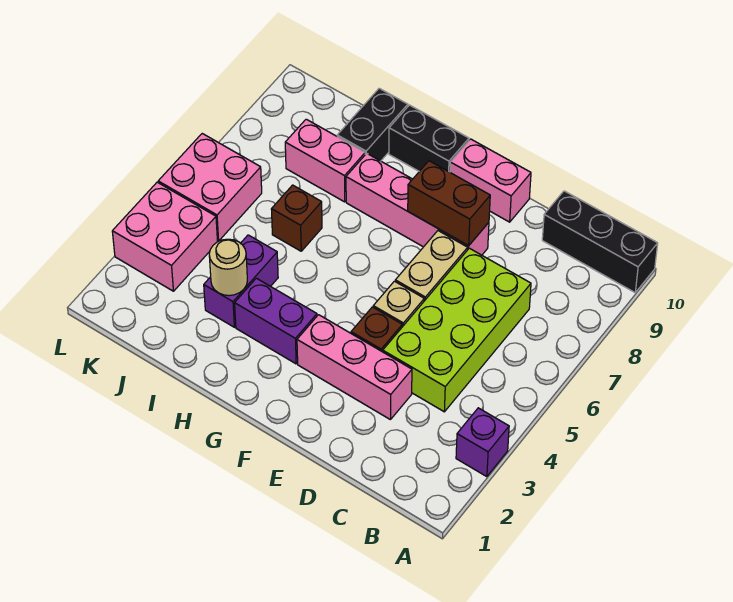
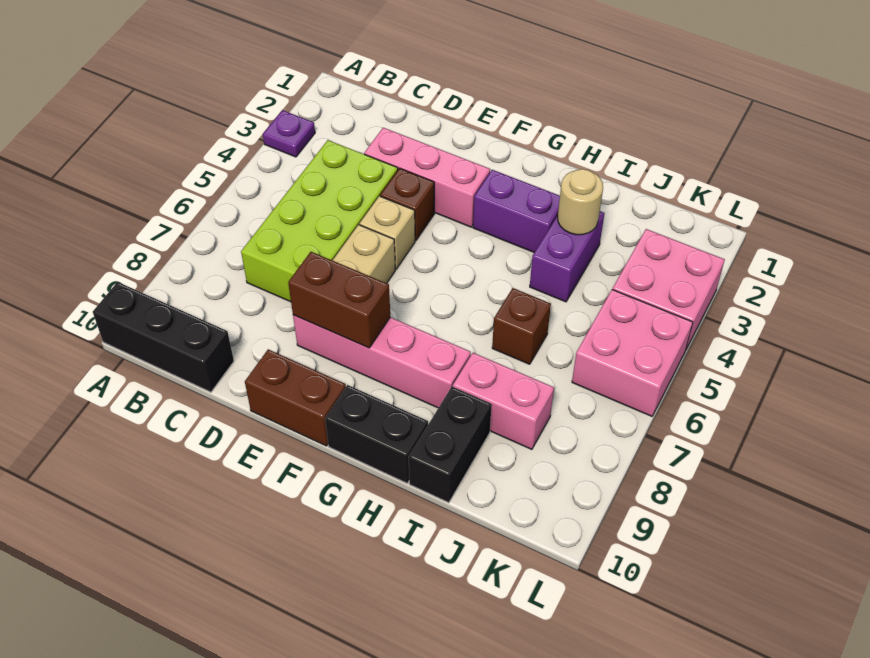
purple brick A3 level 1 -> purple plate A3 level 1
pink brick E10:F10 level 1 -> brown brick E10:F10 level 1

